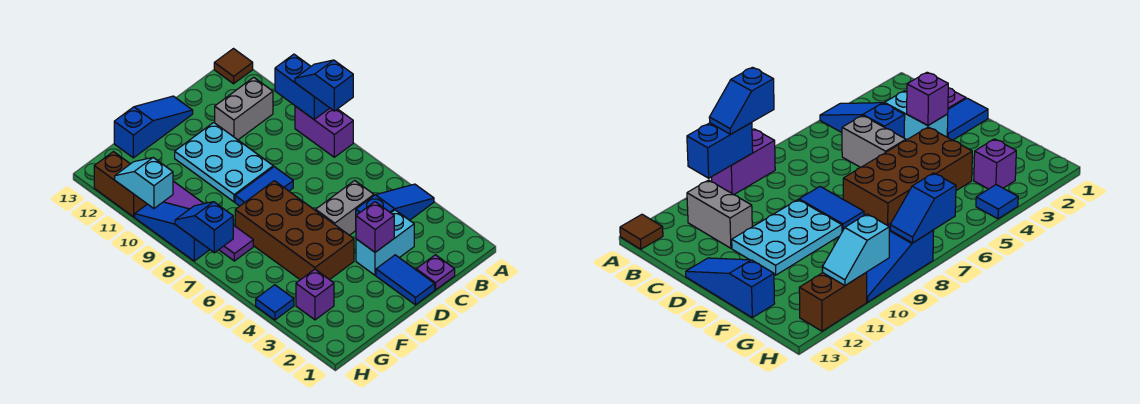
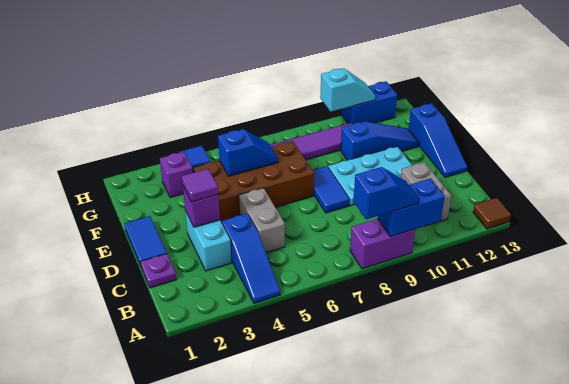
blue tile D1:D2 level 1 -> blue tile D1:E1 level 1
none -> purple tile D3 level 3
blue slope H7:H8 level 2 top 7 -> blue slope F5:F6 level 2 top 5
blue slope H8:H10 level 1 top 8 -> blue slope F10:F12 level 1 top 10
brown brick H11:H12 level 1 -> blue brick H11:H12 level 1

